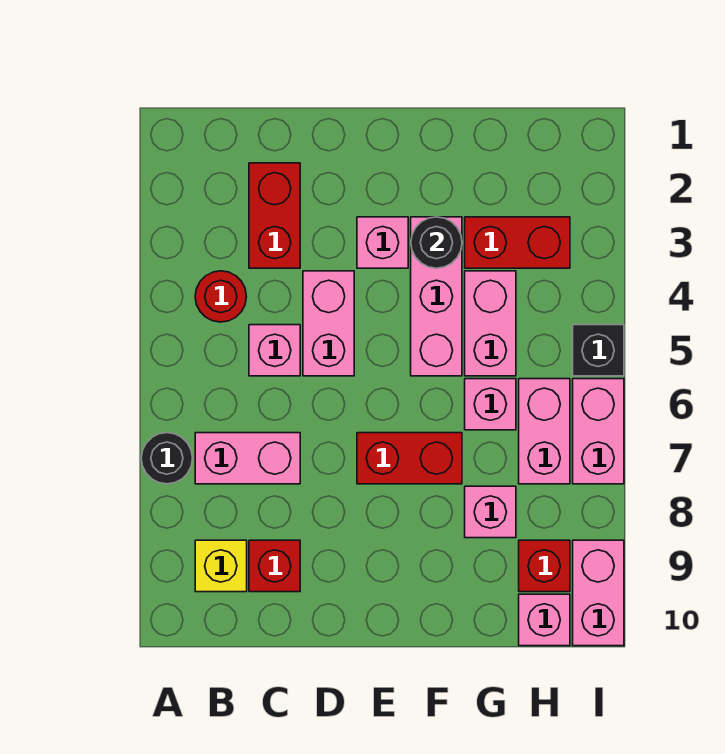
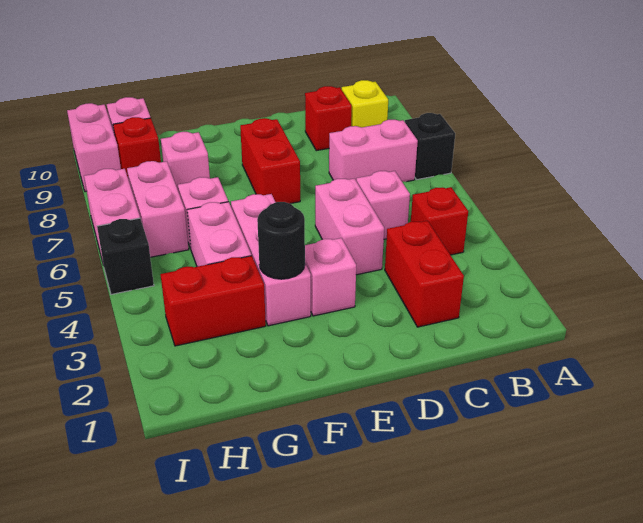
black round brick A7 level 1 -> black brick A7 level 1
red round brick B4 level 1 -> red brick B4 level 1
red brick E7:F7 level 1 -> red brick E7:E8 level 1

